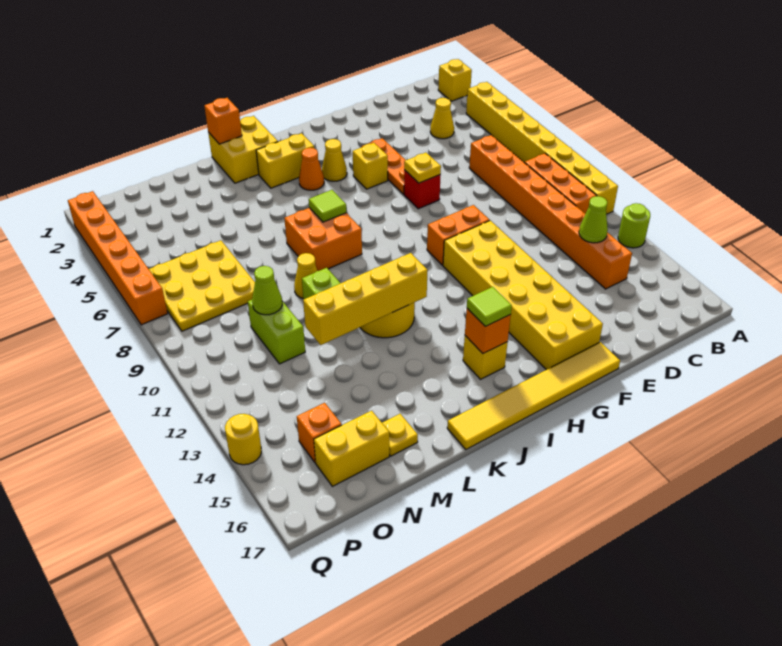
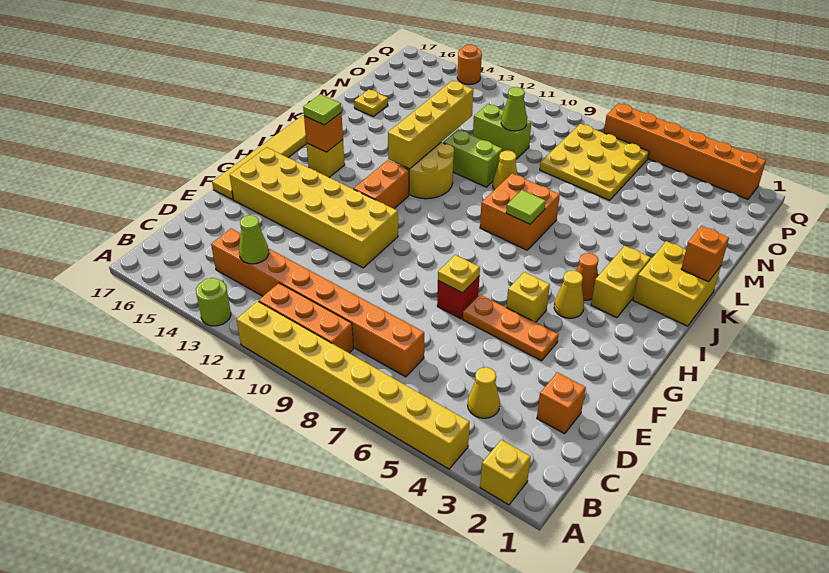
orange brick F10:G10 level 1 -> orange brick H12:I12 level 1
yellow brick N16:O16 level 1 -> none
orange brick O15 level 1 -> orange brick D2 level 1
yellow round brick Q14 level 1 -> orange round brick Q14 level 1

